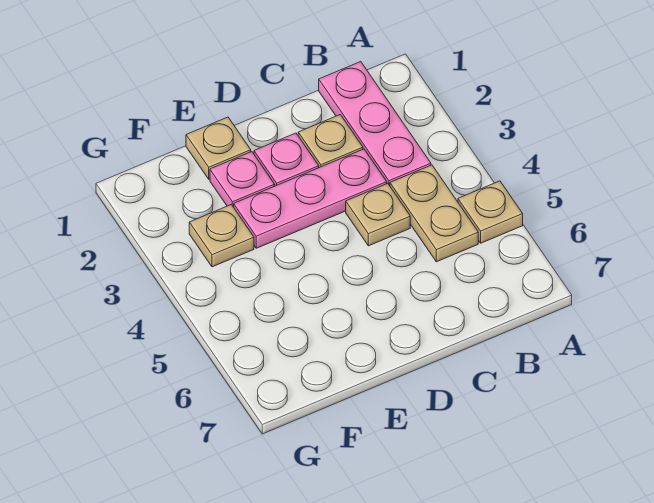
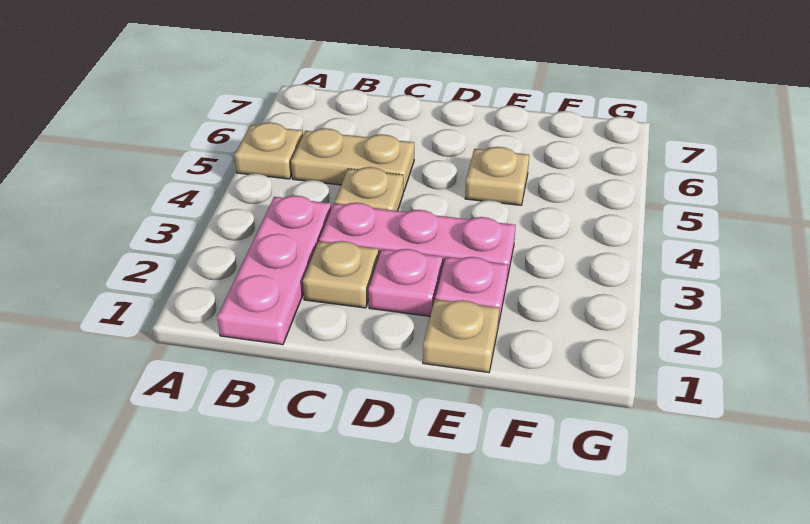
tan plate B4:B5 level 1 -> tan plate B5:C5 level 1
tan plate F3 level 1 -> tan plate E5 level 1

